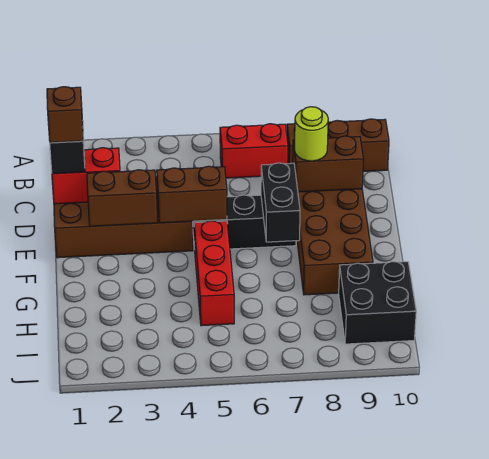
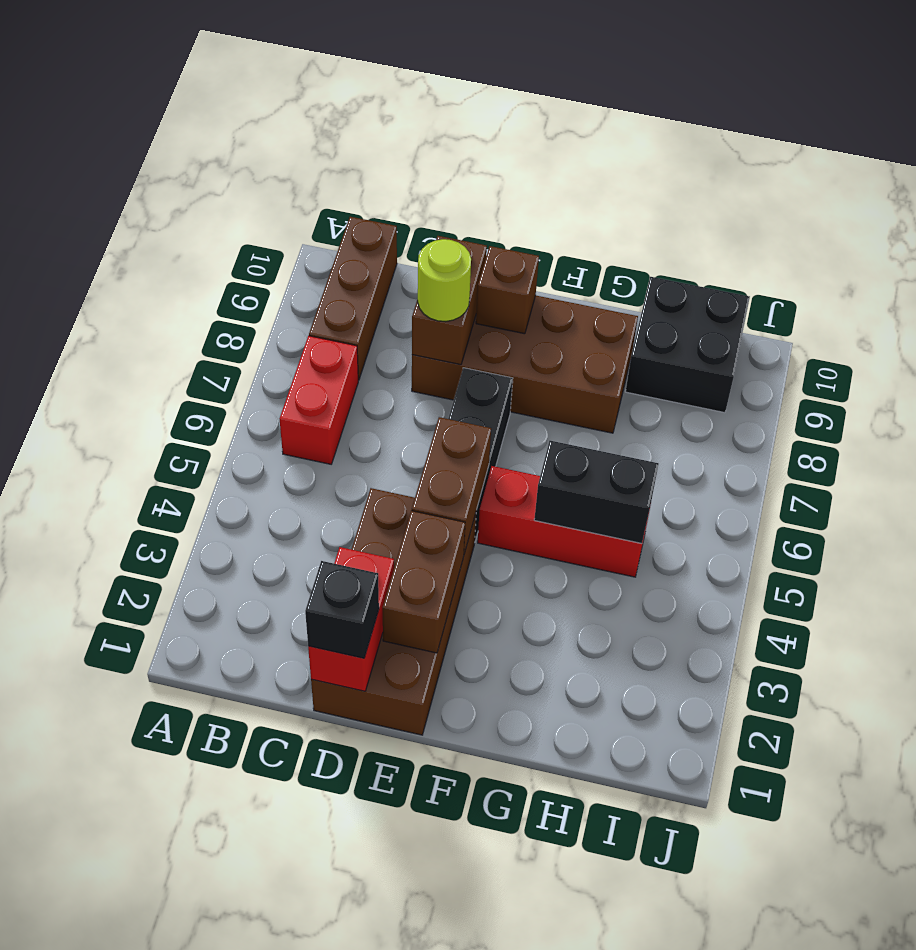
brown brick D1 level 4 -> brown brick E9 level 2
black brick E7:F7 level 2 -> black brick G5:H5 level 2

